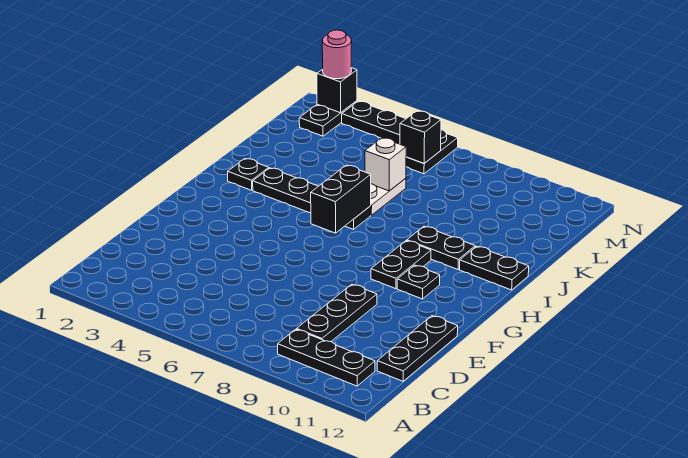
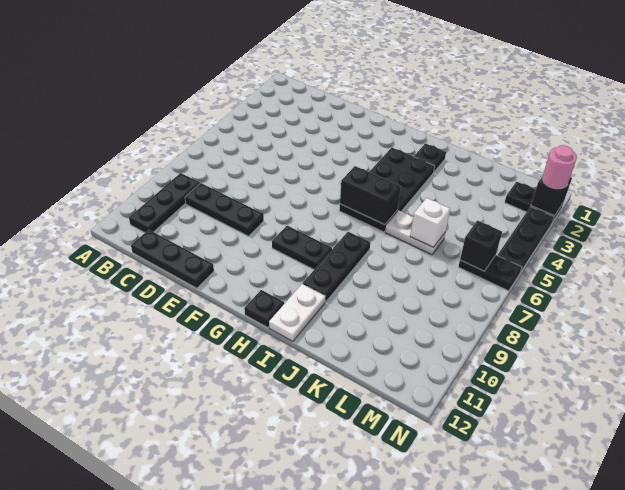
black plate G10 level 1 -> black plate H12 level 1
black plate I3:I6 level 1 -> black plate H3:I6 level 1
black plate I9:I10 level 1 -> black plate I8:I10 level 1
black plate I11:I12 level 1 -> white plate I11:I12 level 1

